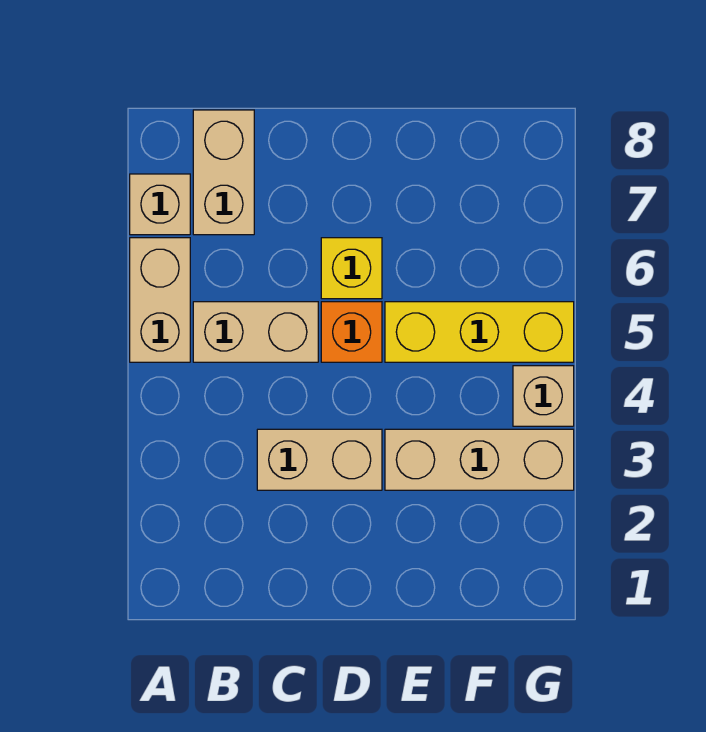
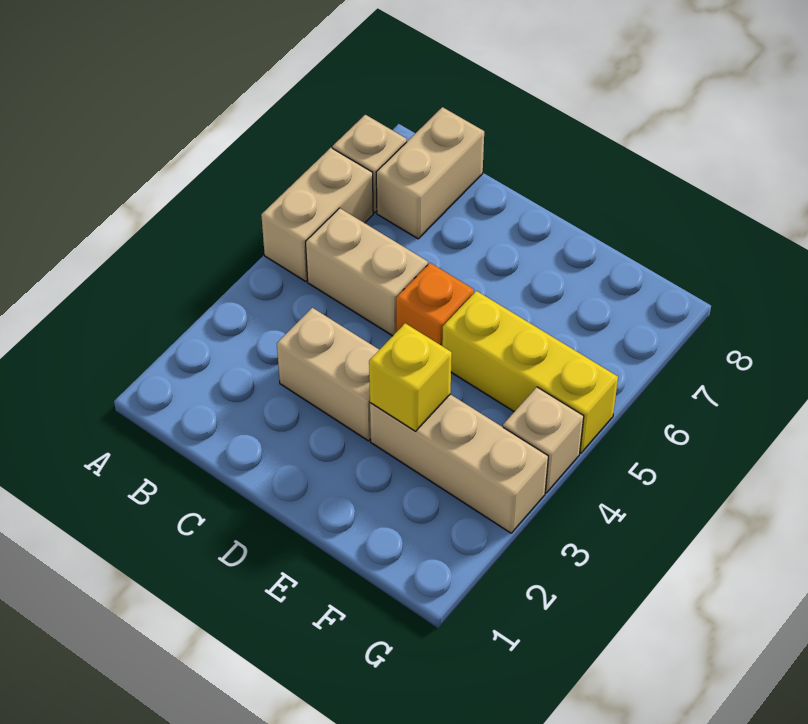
yellow brick D6 level 1 -> yellow brick E3 level 2

